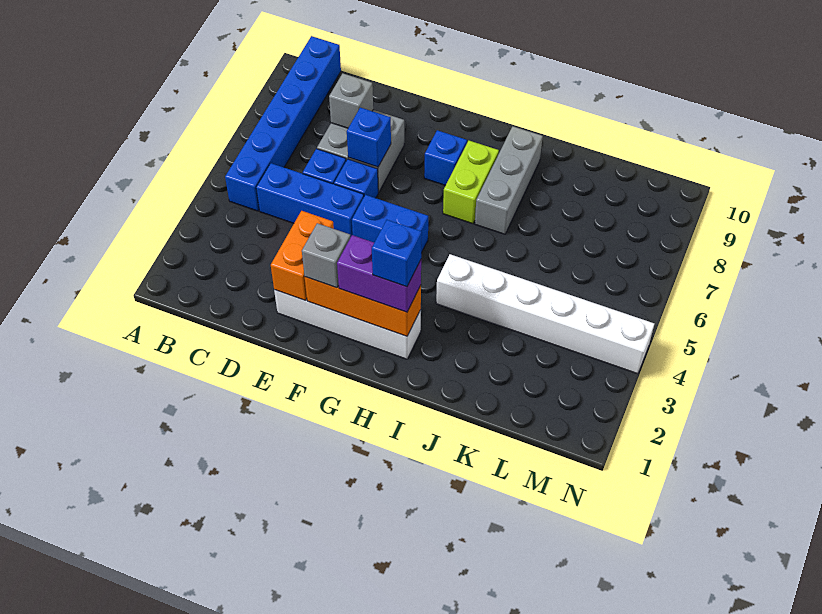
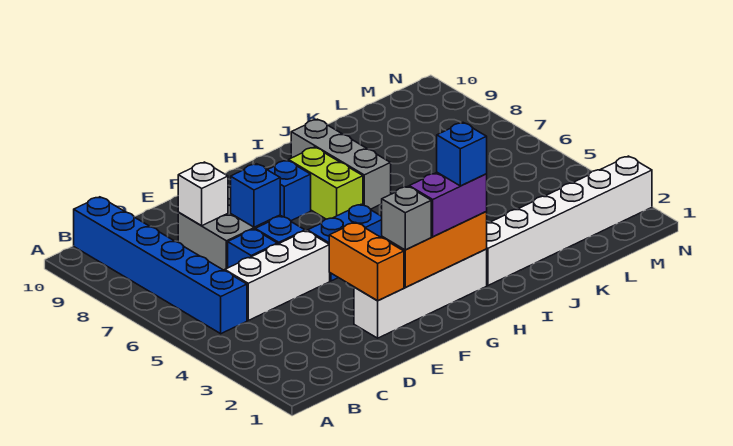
blue brick C5:E5 level 1 -> white brick C5:E5 level 1
grey brick D8 level 2 -> white brick D8 level 2
white brick I4:N4 level 1 -> white brick I2:N2 level 1

